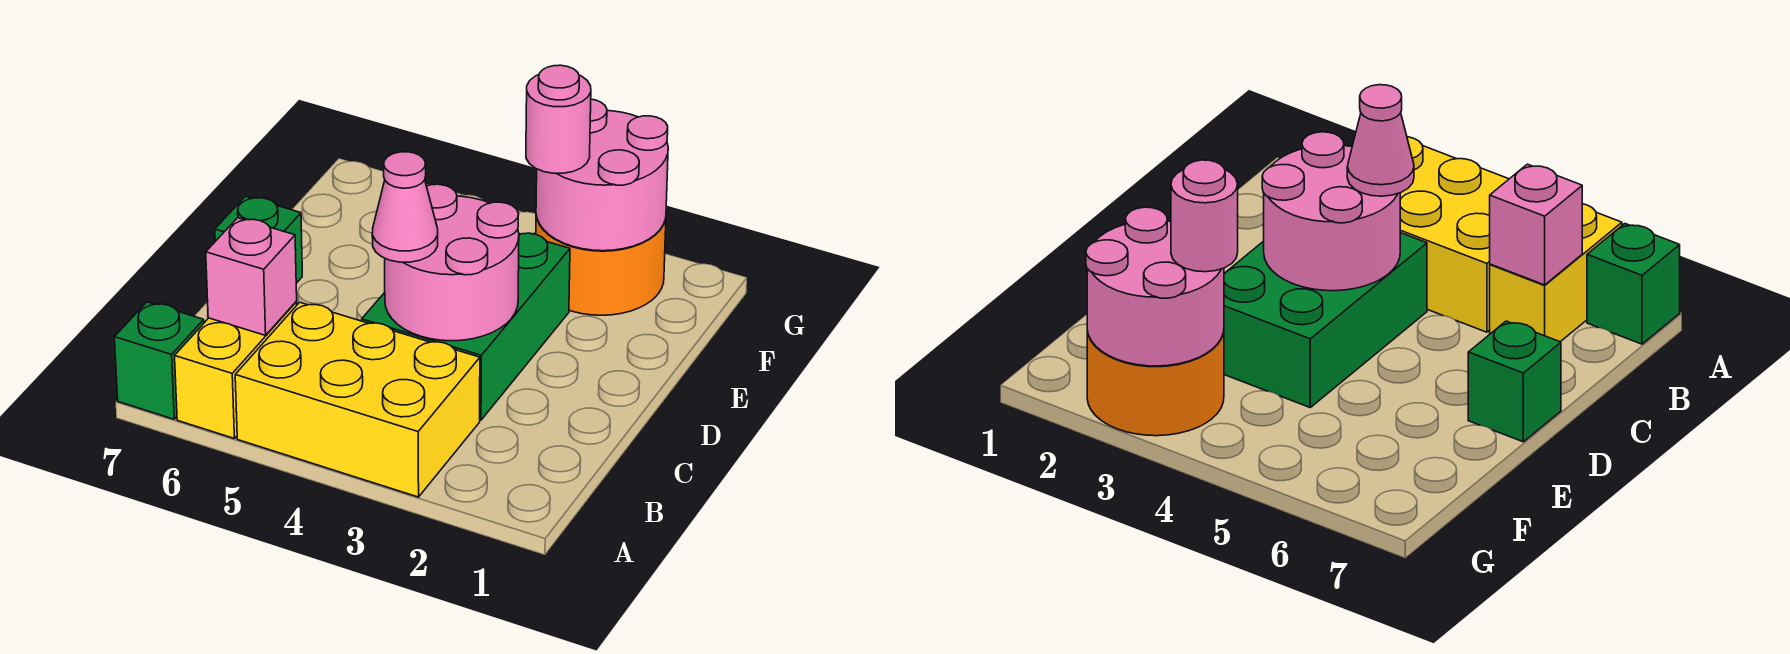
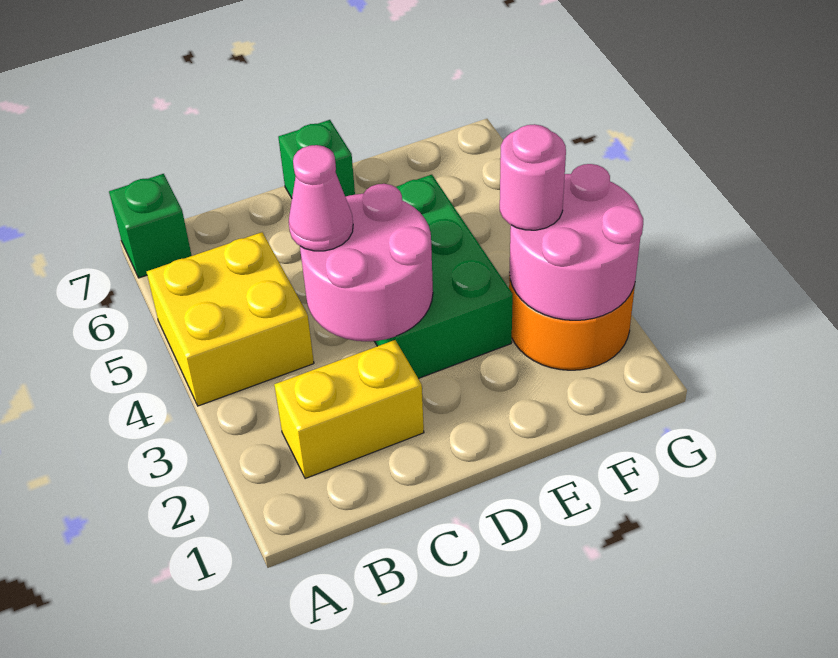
yellow brick A3:B5 level 1 -> yellow brick A4:B5 level 1
yellow brick A6:B6 level 1 -> yellow brick B2:C2 level 1
pink brick B6 level 2 -> none
green brick C3:E4 level 1 -> green brick D3:E5 level 1

